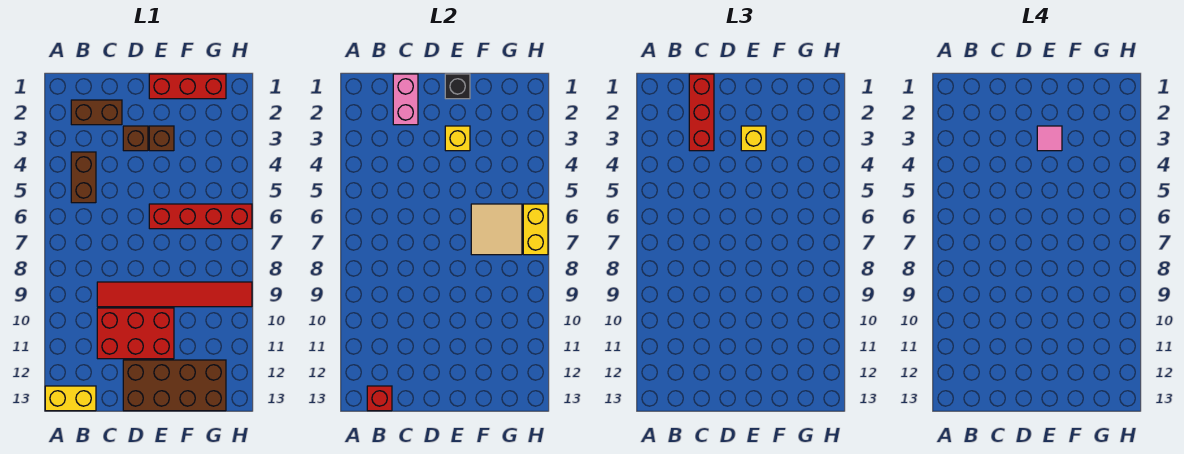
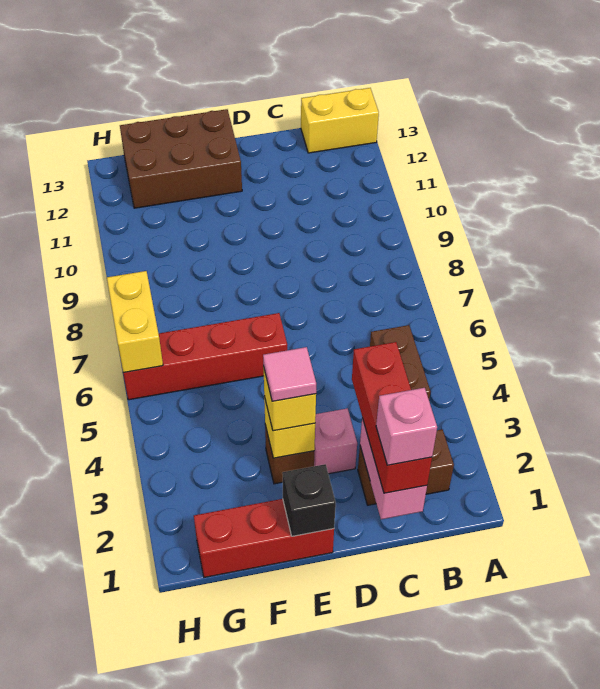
red brick B13 level 2 -> none
none -> pink brick C1 level 4
red tile C9:H9 level 1 -> none
red brick C10:E11 level 1 -> none
brown brick D3 level 1 -> pink brick D3 level 1
brown brick D12:G13 level 1 -> brown brick E12:G13 level 1
tan tile F6:G7 level 2 -> none

